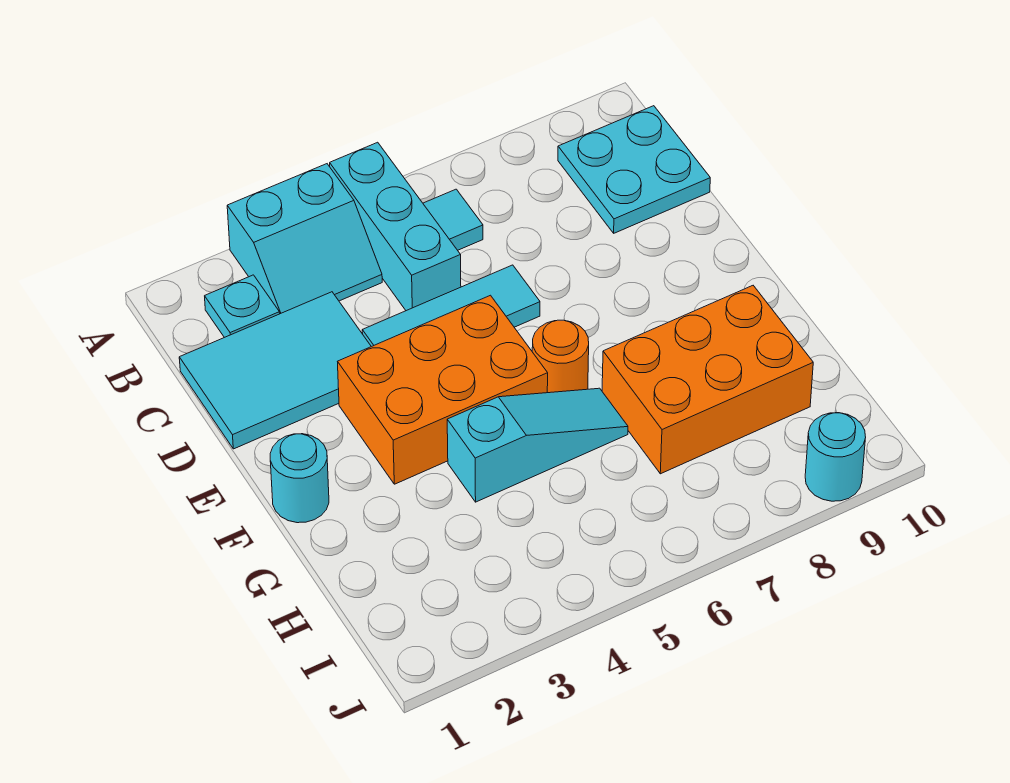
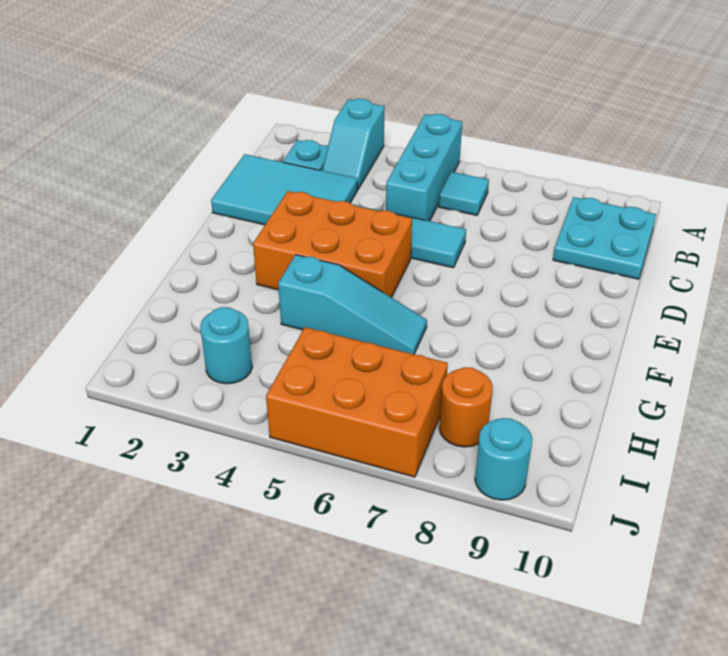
cyan slope A3:B4 level 1 top A -> cyan slope A3:B3 level 1 top A
cyan round brick F1 level 1 -> cyan round brick I3 level 1
orange round brick F6 level 1 -> orange round brick I8 level 1
orange brick G7:H9 level 1 -> orange brick I5:J7 level 1

